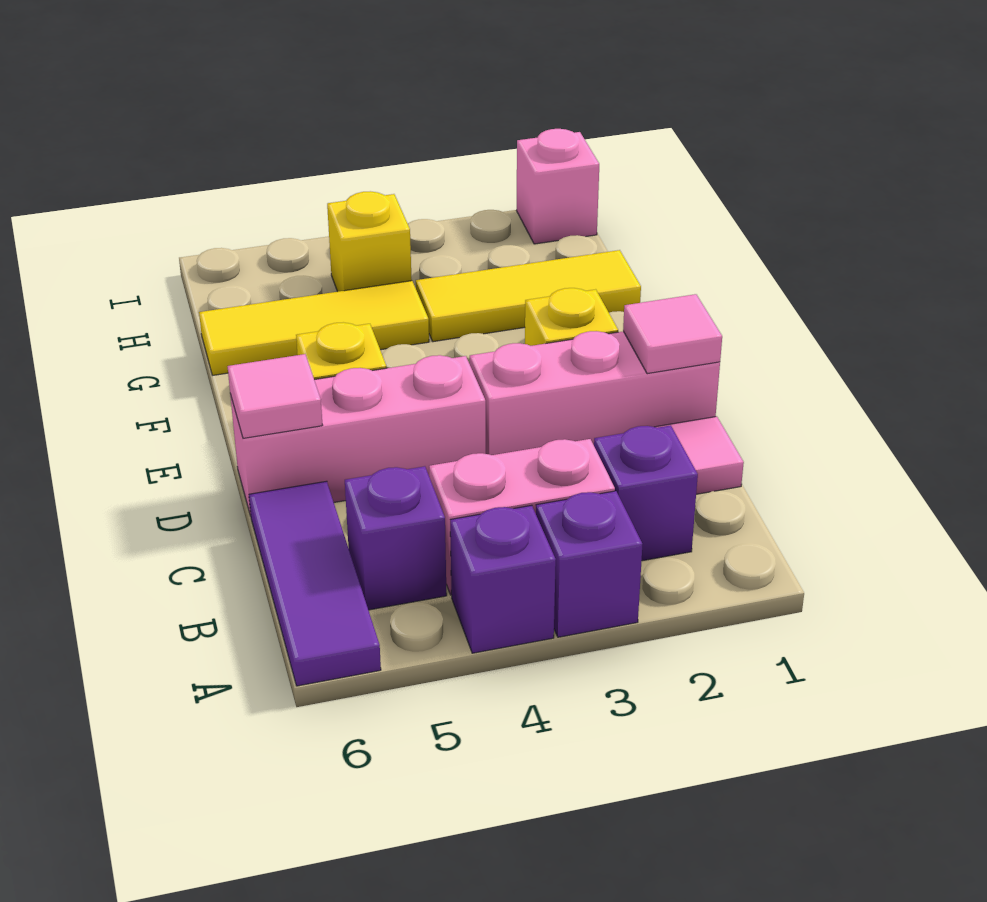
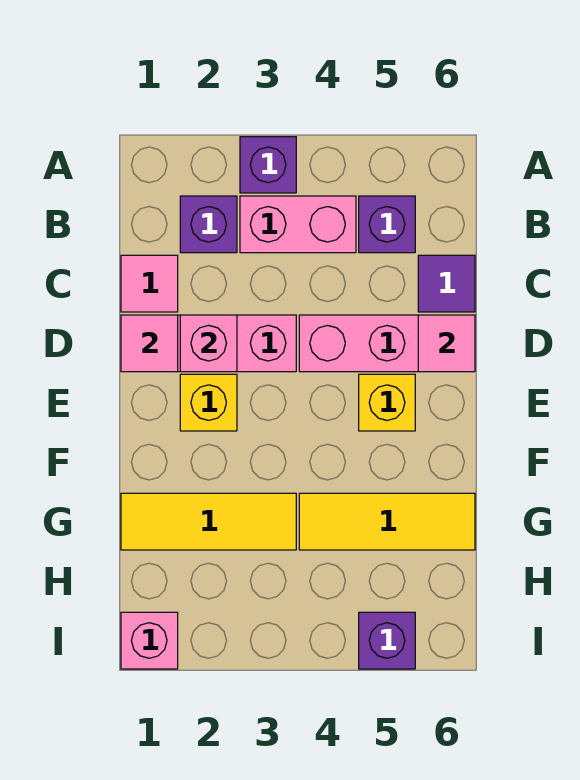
purple brick A4 level 1 -> purple brick I5 level 1
purple tile A6:C6 level 1 -> purple tile C6 level 1
none -> pink brick D2 level 2
yellow brick H4 level 1 -> none

